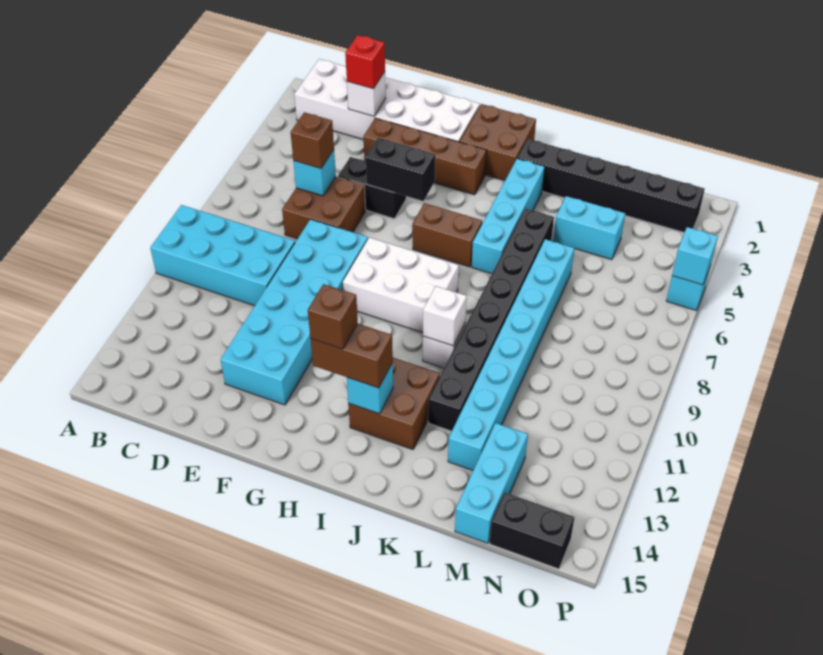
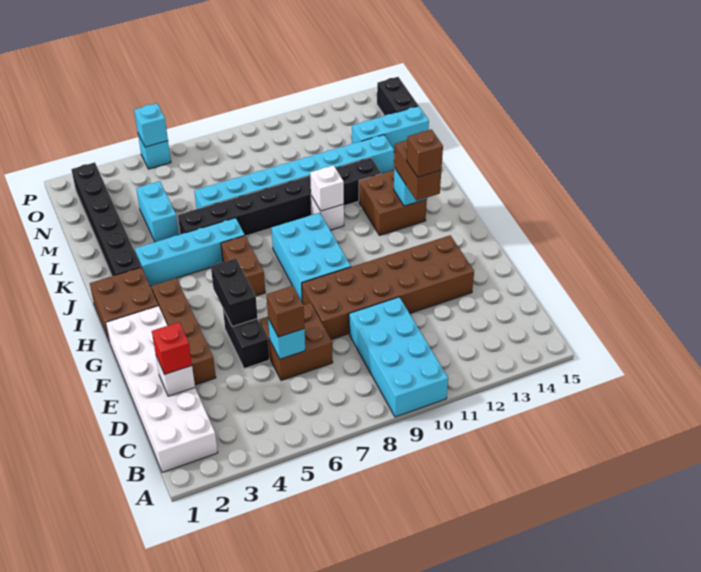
cyan brick E8:F13 level 1 -> brown brick E8:F13 level 1
white brick G8:I9 level 1 -> cyan brick G8:I9 level 1

